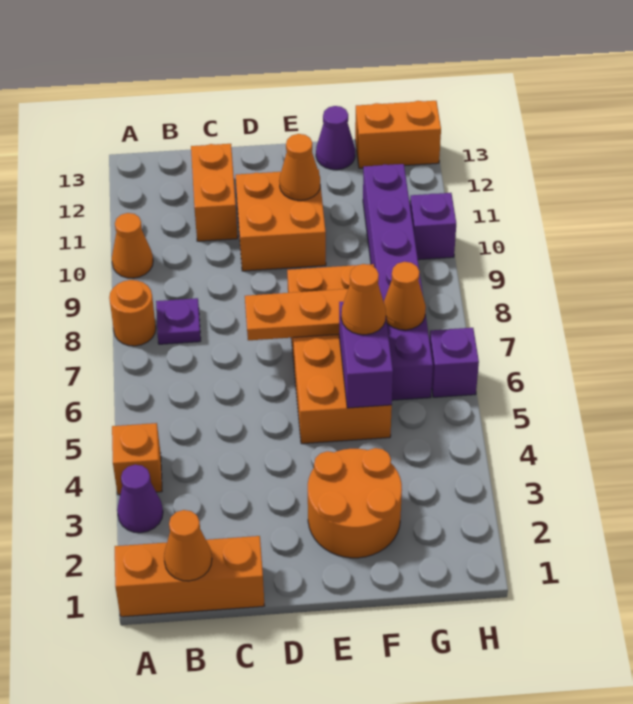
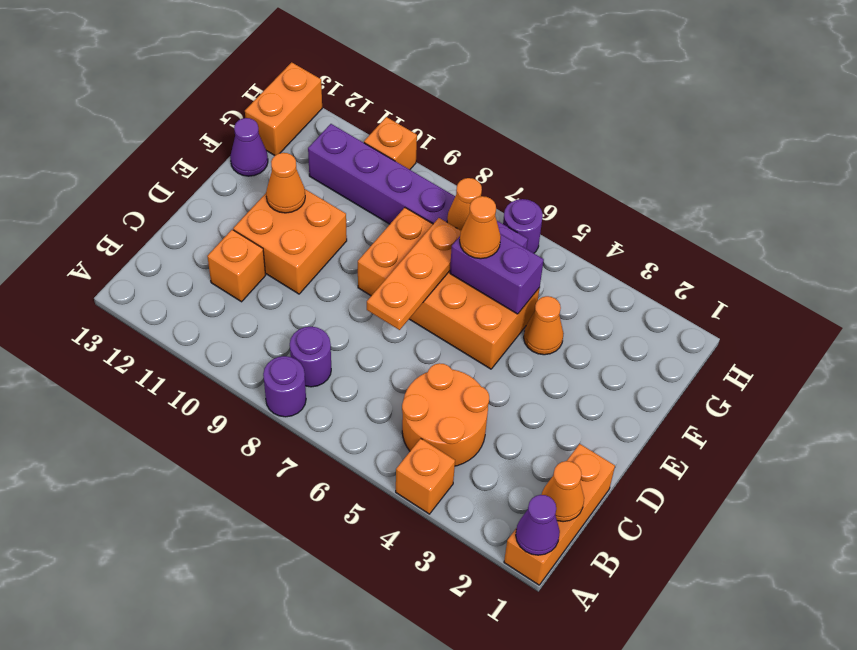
purple cone A3 level 1 -> purple cone A1 level 2
orange round brick A8 level 1 -> purple round brick A8 level 1
orange cone A10 level 1 -> orange cone F4 level 1
purple plate B8 level 1 -> purple round brick B8 level 1
orange brick C11:C12 level 1 -> orange brick C11 level 1
orange round brick E2:F3 level 1 -> orange round brick B4:C5 level 1
purple brick H6 level 1 -> purple round brick H6 level 1
purple brick H10 level 1 -> orange brick H10 level 1

